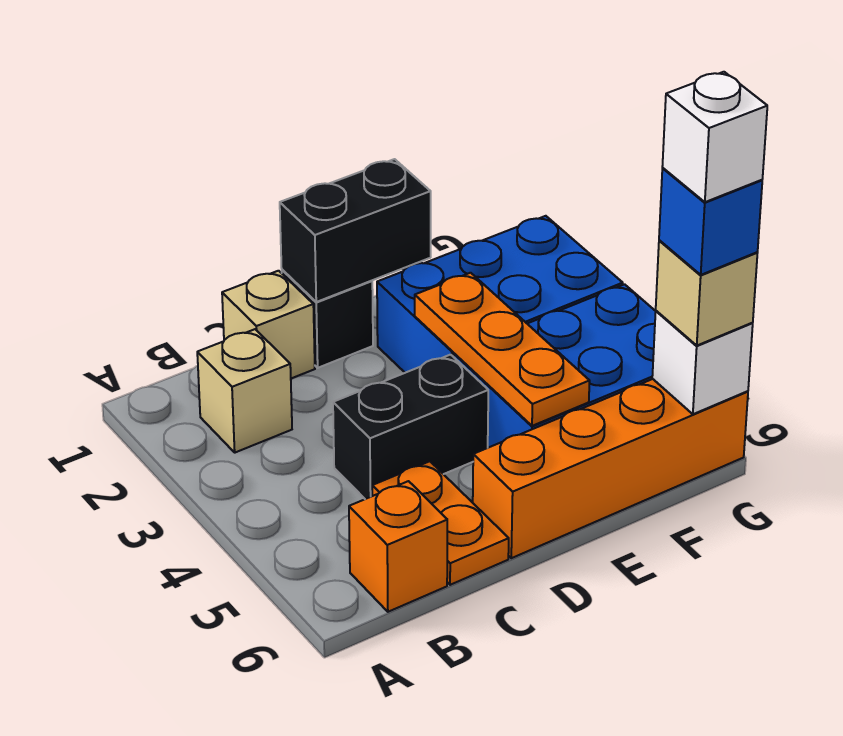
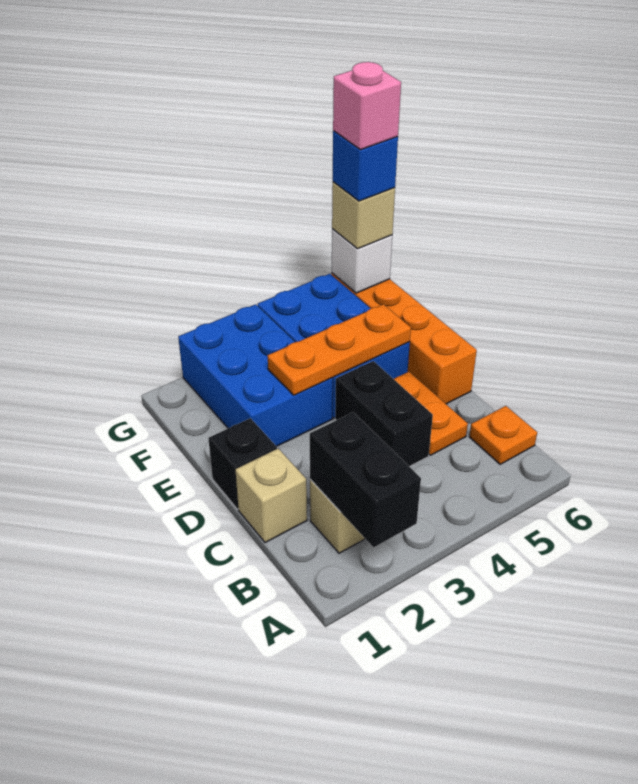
orange brick B6 level 1 -> orange plate B6 level 1
orange plate C5:C6 level 1 -> orange plate C5:D5 level 1
black brick D1:E1 level 2 -> black brick A2:B2 level 2
white brick G6 level 5 -> pink brick G6 level 5

